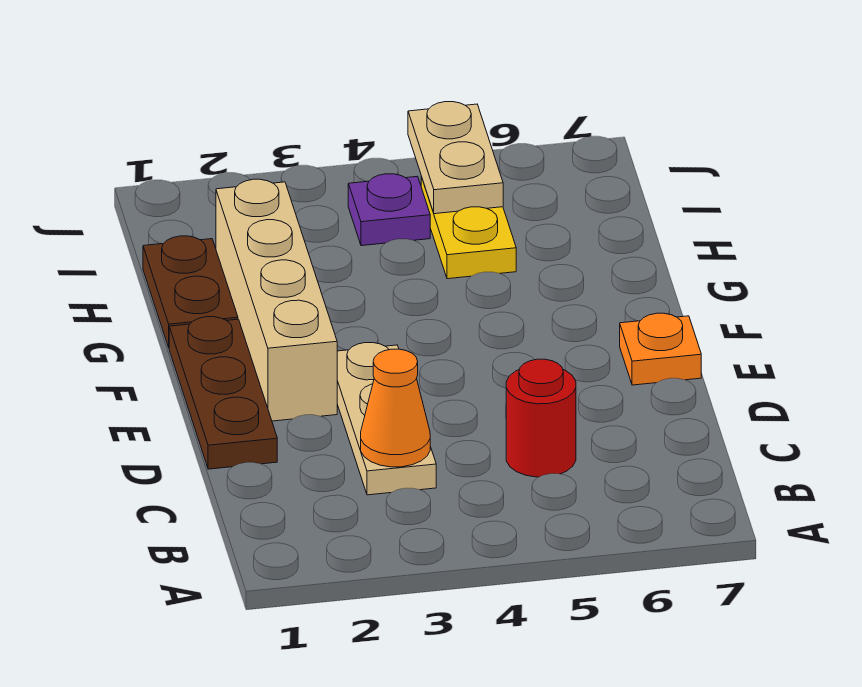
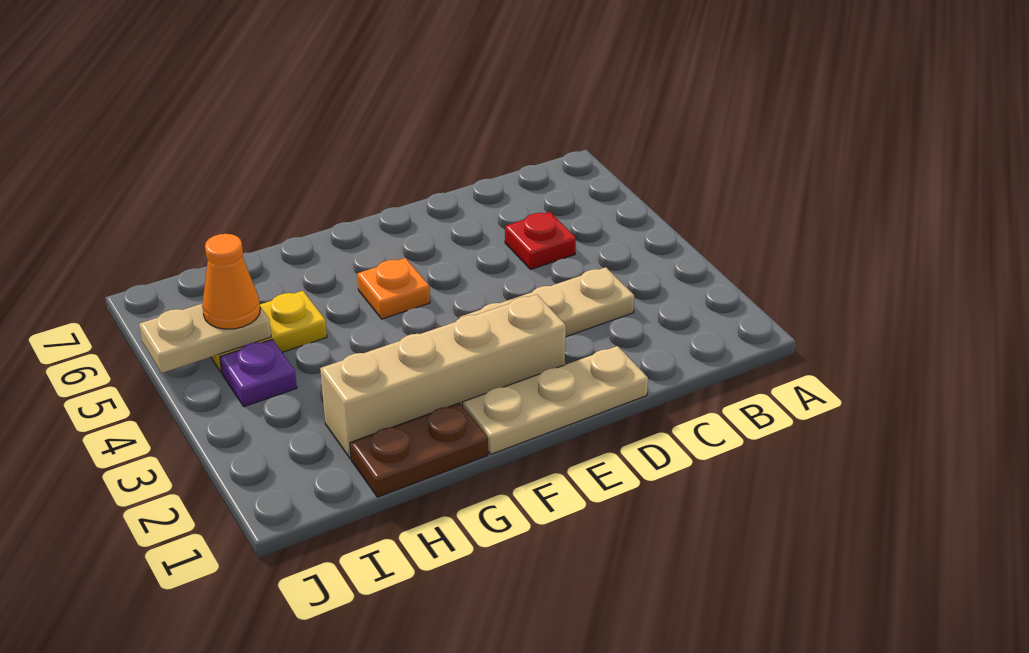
orange cone C3 level 2 -> orange cone I5 level 3
red round brick C5 level 1 -> red plate C5 level 1
brown plate D1:F1 level 1 -> tan plate D1:F1 level 1
orange plate E7 level 1 -> orange plate F5 level 1

